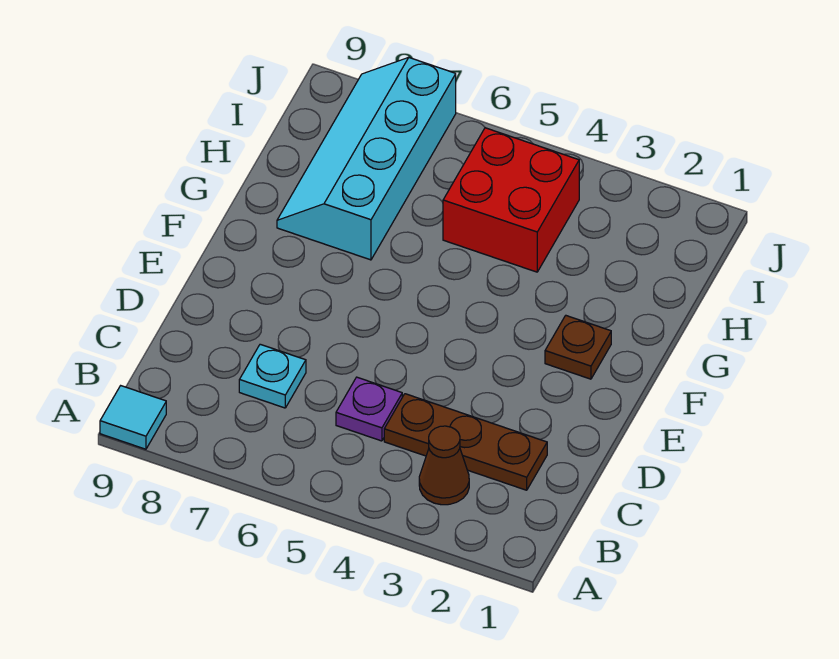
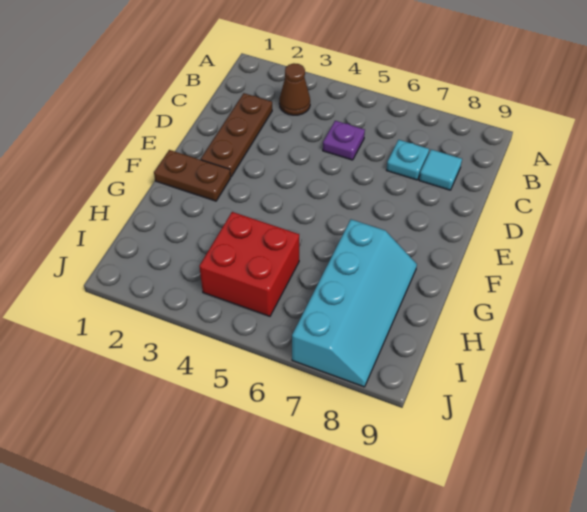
cyan tile A9 level 1 -> cyan tile C8 level 1
brown plate C2:C4 level 1 -> brown plate C2:E2 level 1
brown plate F2 level 1 -> brown plate F1:F2 level 1

